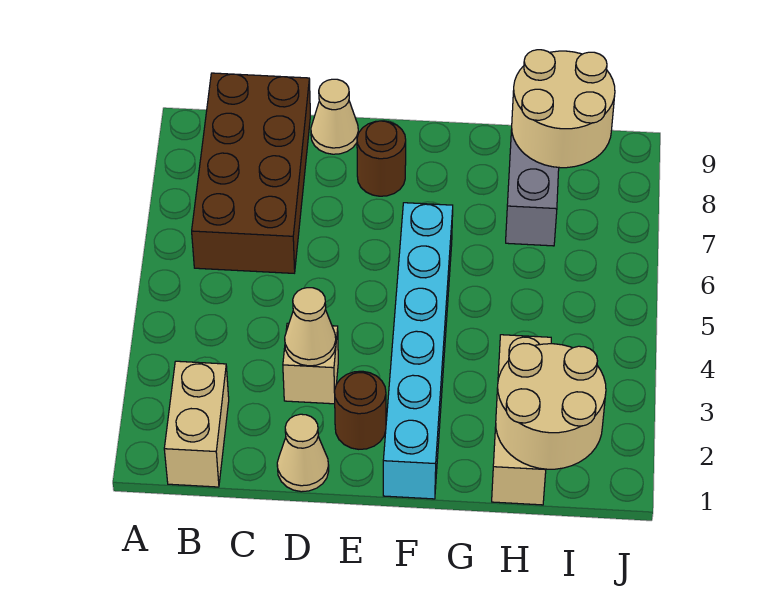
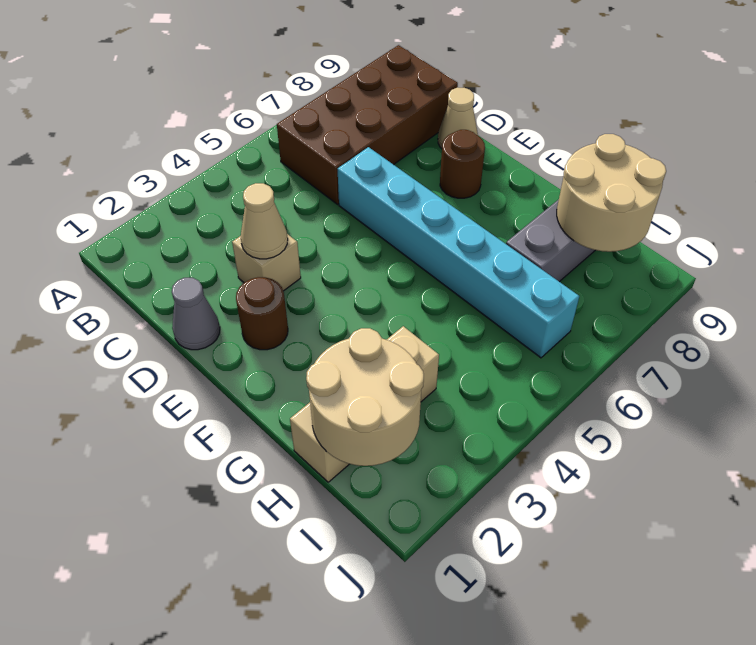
tan brick B1:B2 level 1 -> none
tan cone D1 level 1 -> grey cone D1 level 1
cyan brick F1:F6 level 1 -> cyan brick D6:I6 level 1

